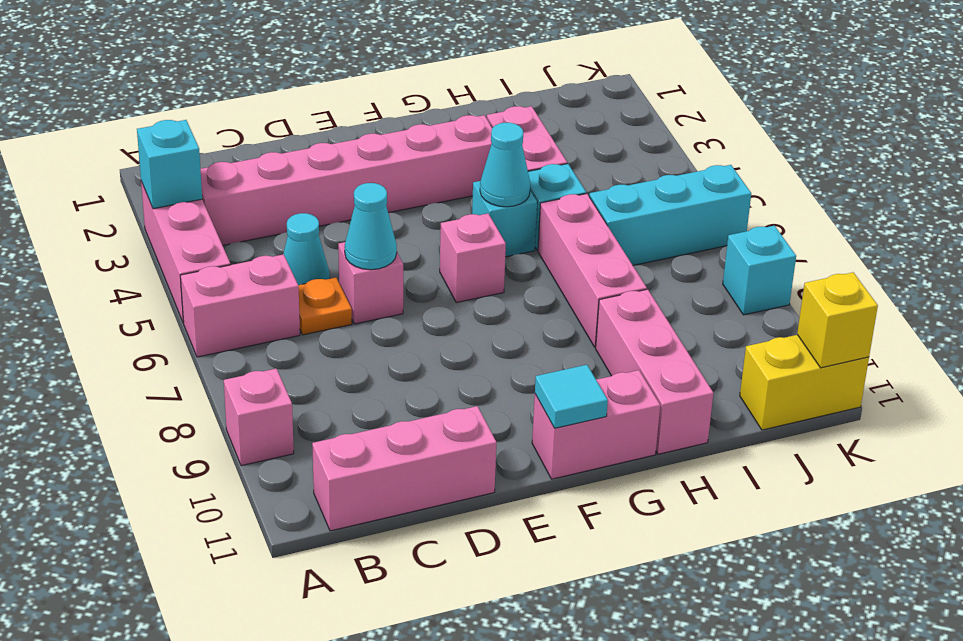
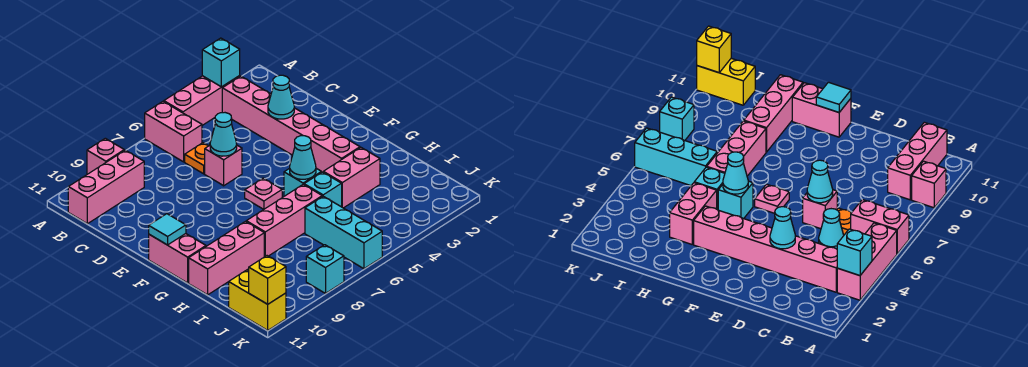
pink brick B11:D11 level 1 -> pink brick B9:B11 level 1
none -> cyan cone D3 level 2
pink brick F6 level 1 -> pink plate F6 level 1

